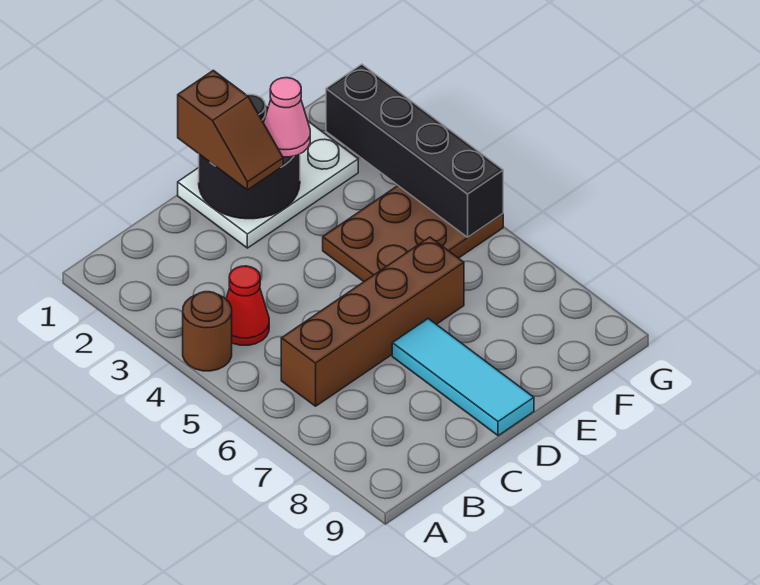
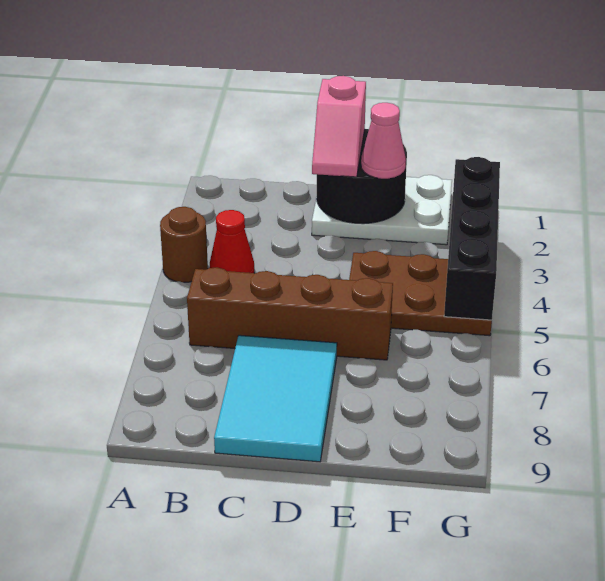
brown slope D1:D2 level 3 top 1 -> pink slope D1:D2 level 3 top 1
cyan tile D7:D9 level 1 -> cyan tile C7:D9 level 1

